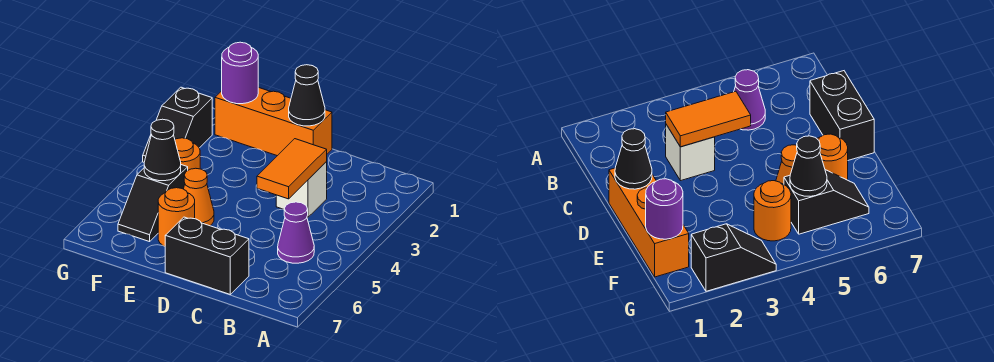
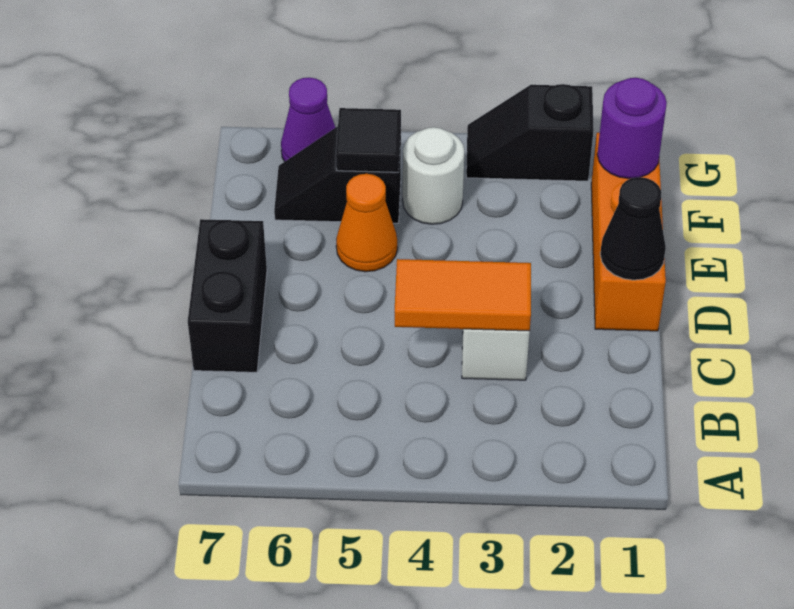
purple cone B5 level 1 -> purple cone G6 level 1
orange round brick E6 level 1 -> none
orange round brick F4 level 1 -> white round brick F4 level 1
black cone F5 level 2 -> black tile F5 level 2

